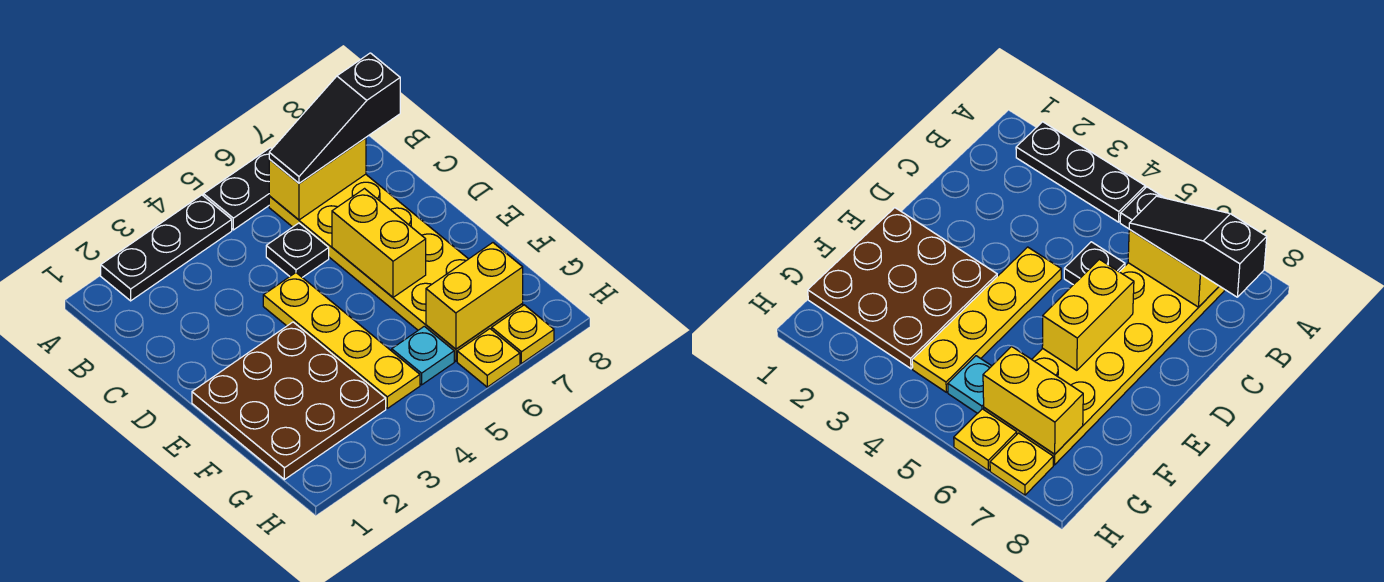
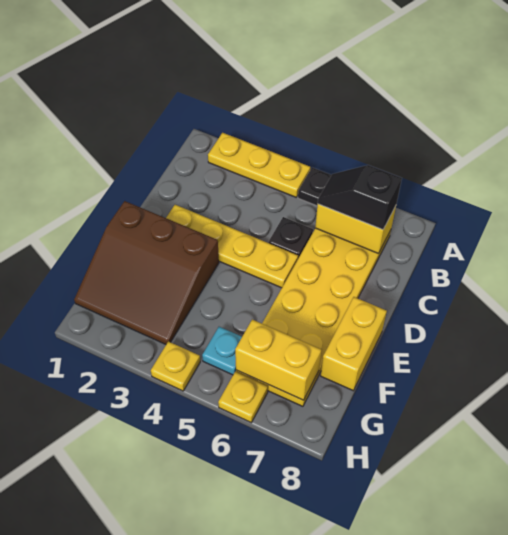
black plate A2:A4 level 1 -> yellow plate A2:A4 level 1
black slope B6:B8 level 3 top 8 -> black slope B6:B7 level 3 top 7
yellow plate D4:G4 level 1 -> yellow plate D2:D5 level 1
yellow brick D6:E6 level 2 -> yellow brick E8:F8 level 1
brown plate E1:G3 level 1 -> brown slope E1:G3 level 1 top E
yellow plate H7 level 1 -> yellow plate H4 level 1

